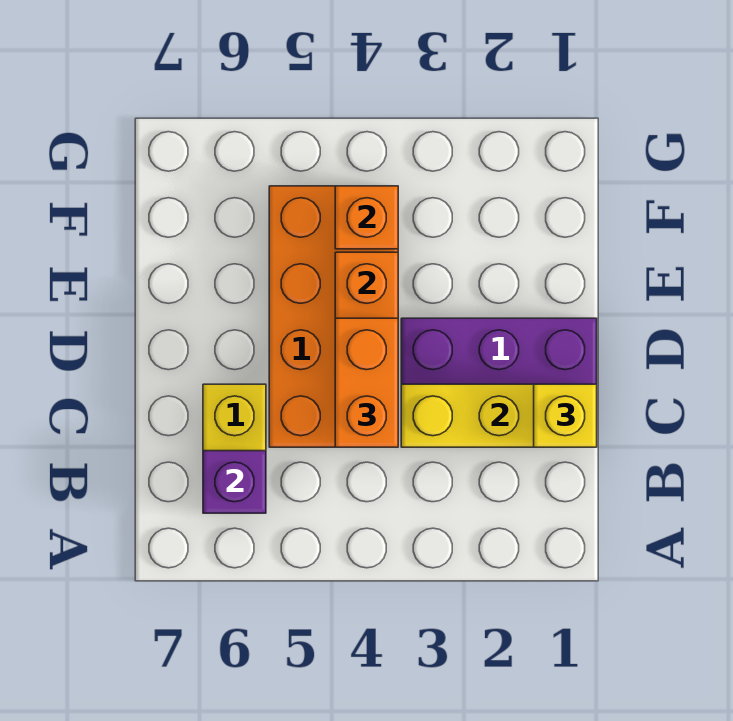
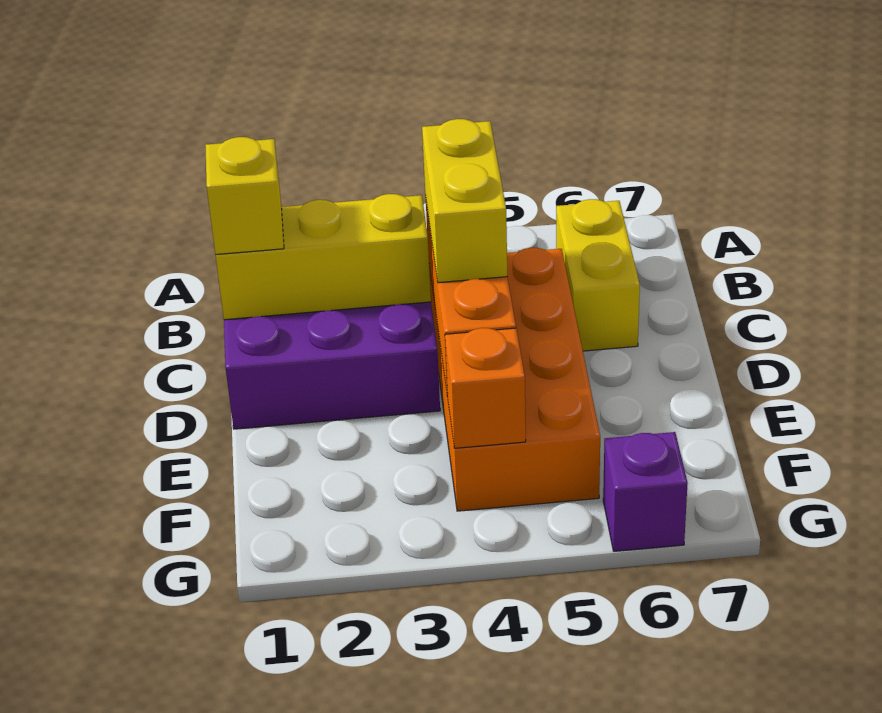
purple brick B6 level 2 -> purple brick G6 level 1
orange brick C4:D4 level 3 -> yellow brick C4:D4 level 3

